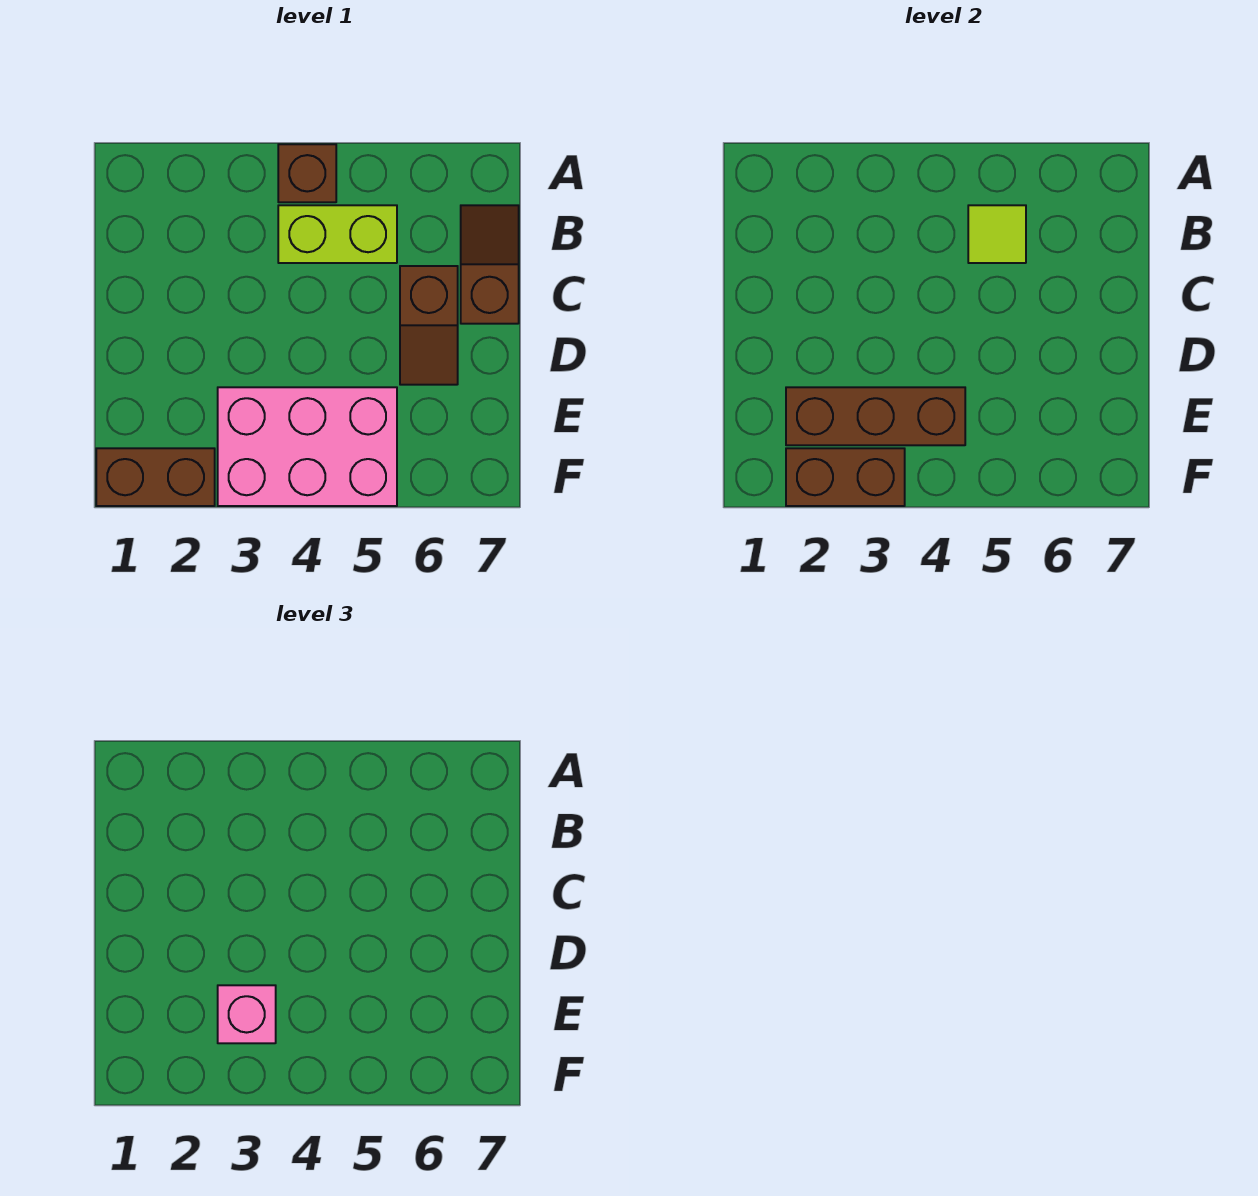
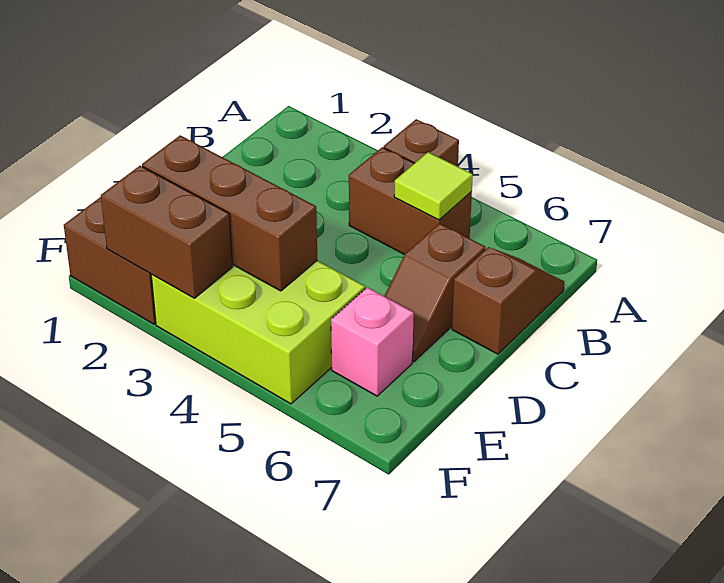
lime brick B4:B5 level 1 -> brown brick B4:B5 level 1
pink brick E3:F5 level 1 -> lime brick E3:F5 level 1
pink brick E3 level 3 -> pink brick E6 level 1

